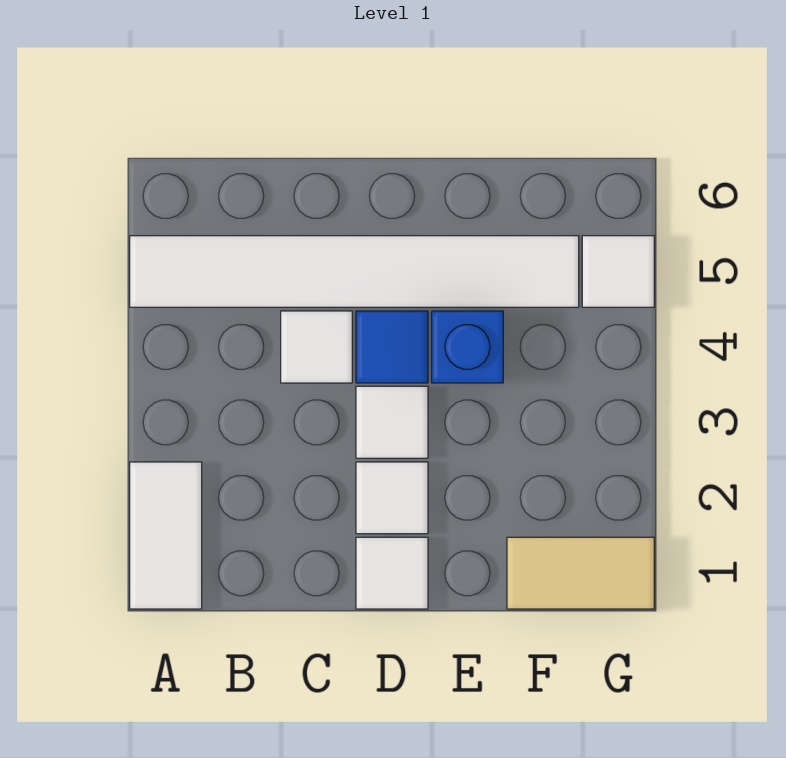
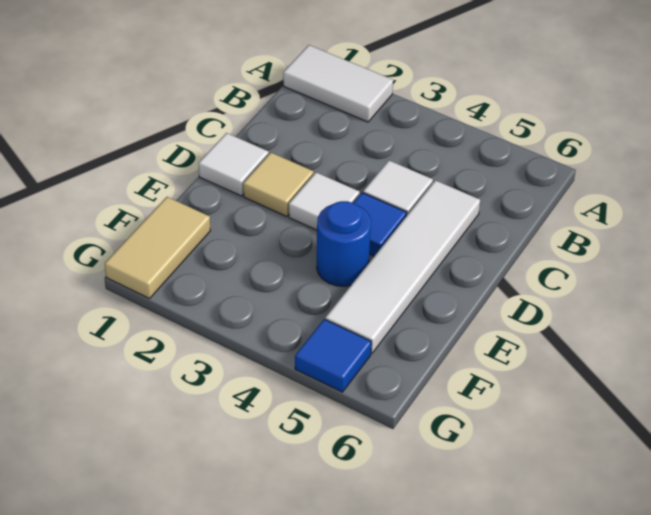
white tile A5:F5 level 1 -> white tile C5:F5 level 1
white tile D2 level 1 -> tan tile D2 level 1
blue brick E4 level 1 -> blue round brick E4 level 1
white tile G5 level 1 -> blue tile G5 level 1

